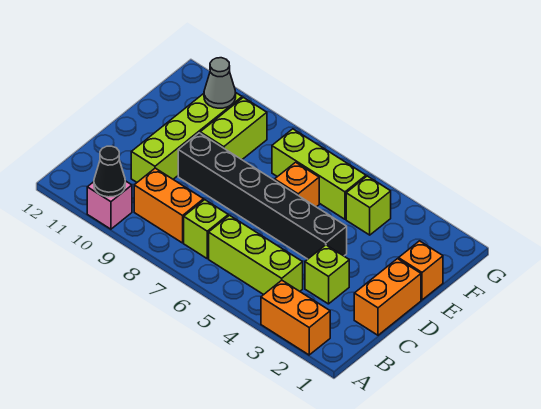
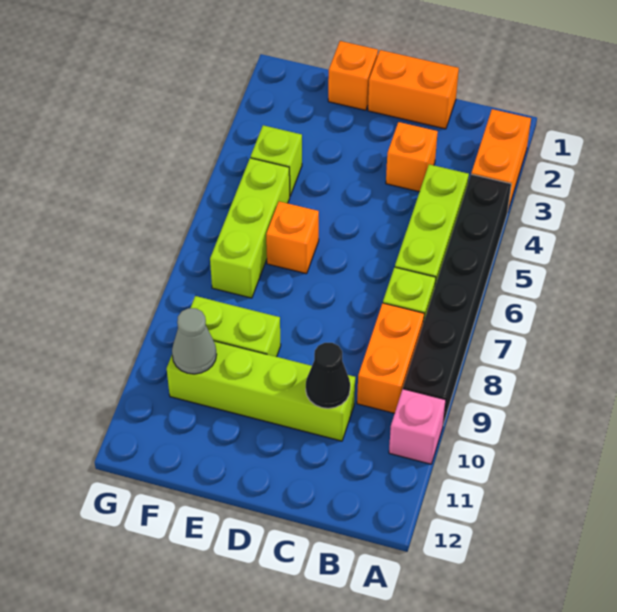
black cone A10 level 2 -> black cone C10 level 2
lime brick C3 level 1 -> orange brick C3 level 1
black brick D4:D9 level 1 -> black brick A4:A9 level 1

